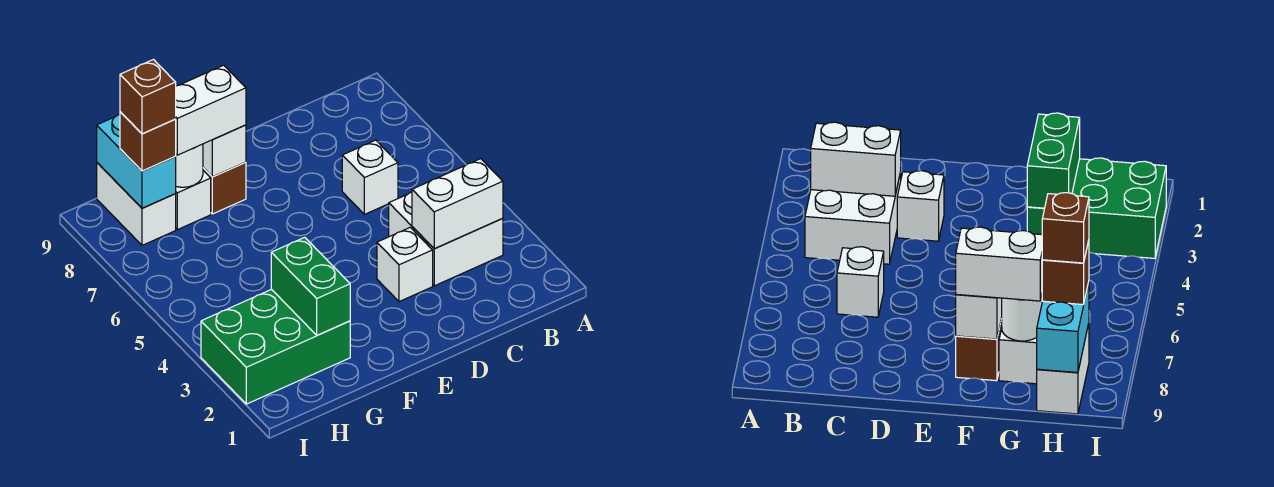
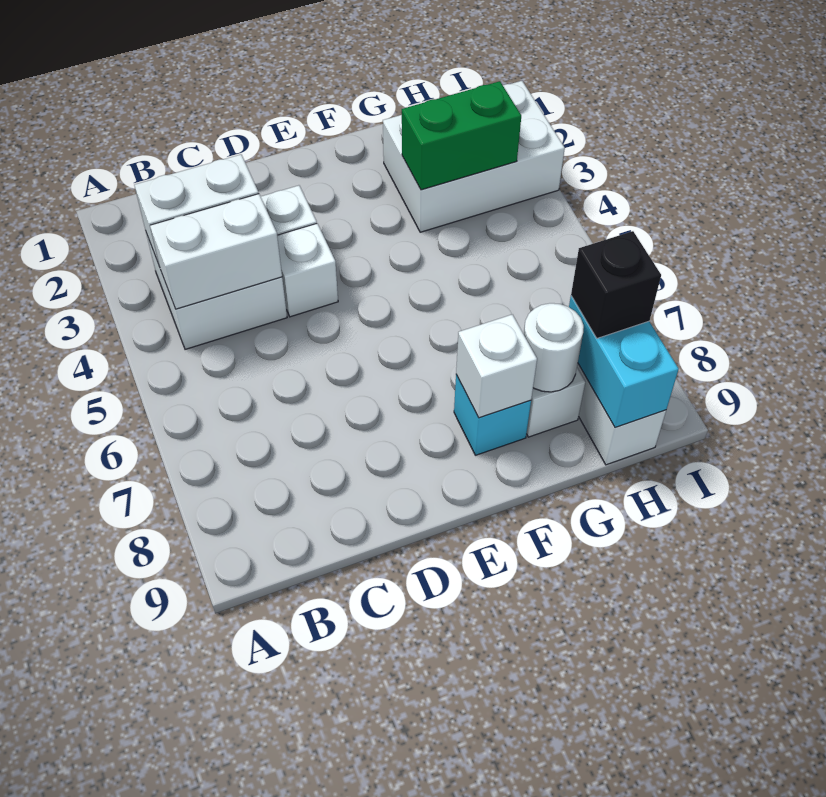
white brick C6 level 1 -> white brick D4 level 1
brown brick F8 level 1 -> cyan brick F8 level 1
white brick F8:G8 level 3 -> white brick B4:C4 level 2
green brick G2:I3 level 1 -> white brick G2:I3 level 1
green brick G2:G3 level 2 -> green brick G3:H3 level 2
brown brick H8 level 3 -> black brick H8 level 3
brown brick H8 level 4 -> none

